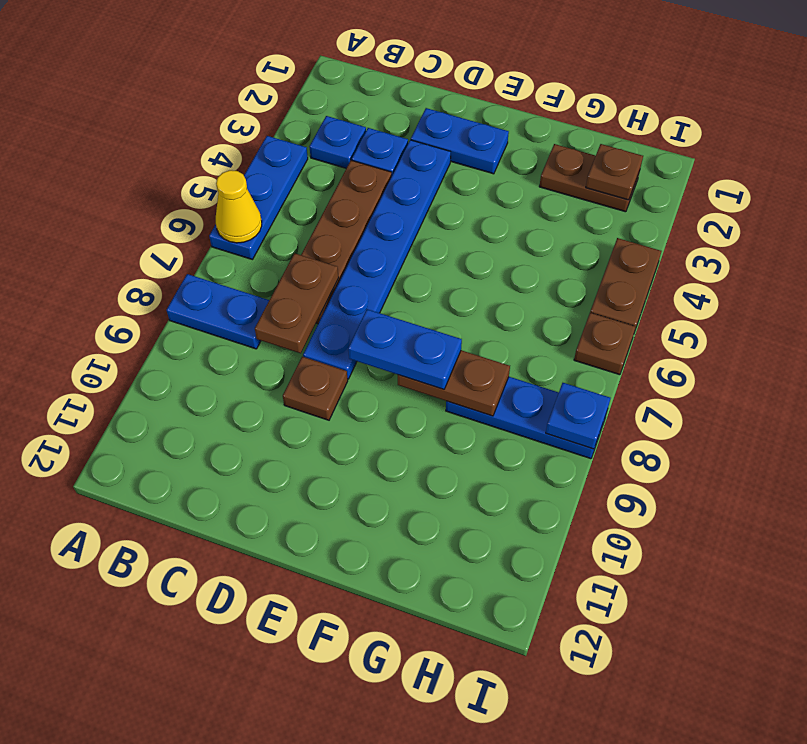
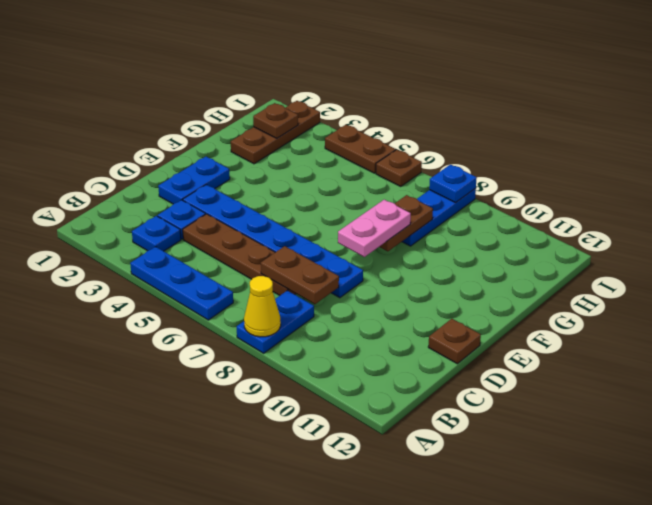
yellow cone A6 level 2 -> yellow cone A8 level 2
brown plate D9 level 1 -> brown plate D12 level 1
blue plate E8:F8 level 3 -> pink plate E8:F8 level 3
brown plate G2:H2 level 1 -> brown plate G2:I2 level 1

